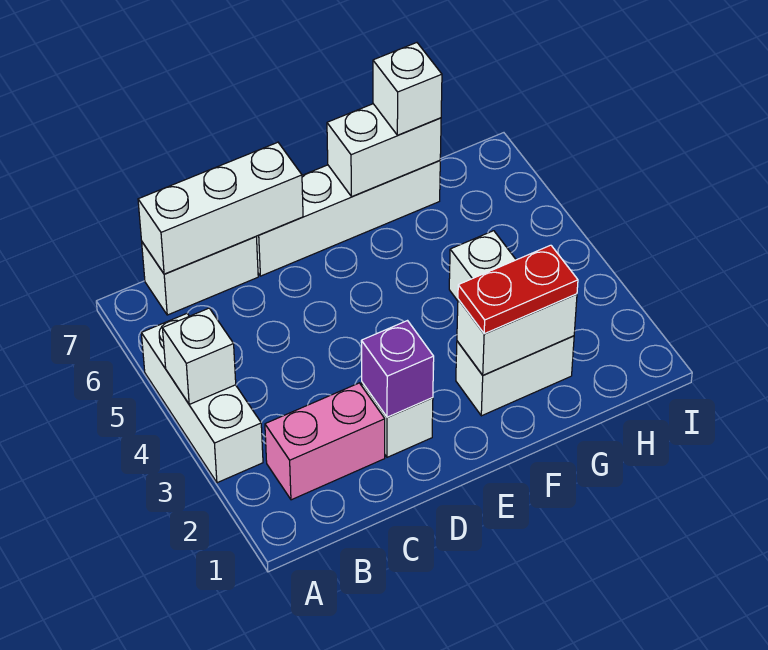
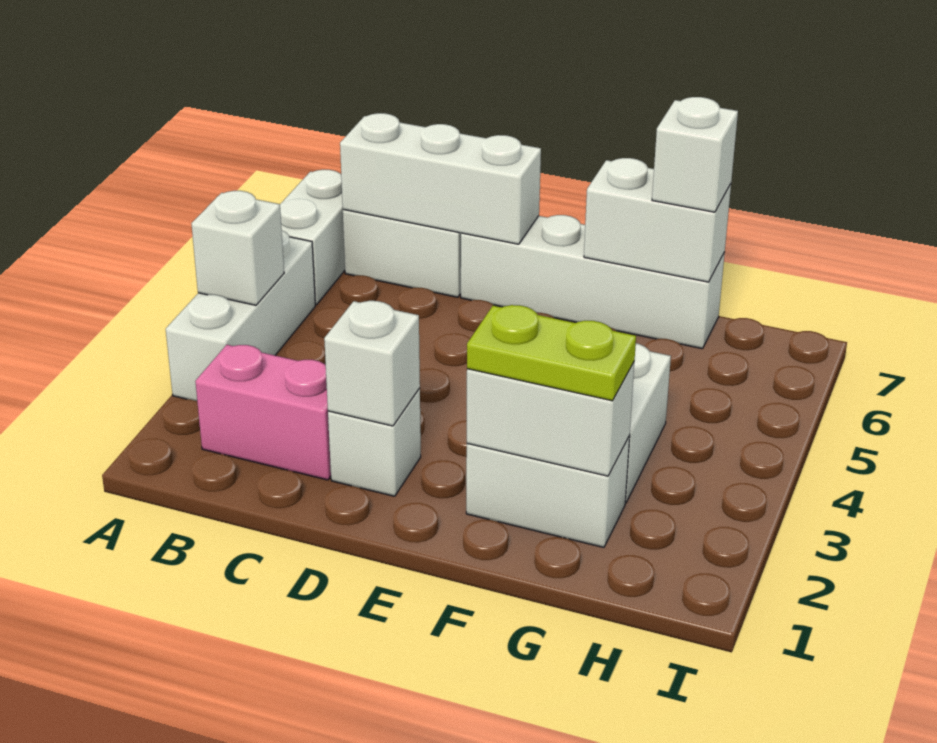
none -> white brick A6:A7 level 1
purple brick D2 level 2 -> white brick D2 level 2
red plate F2:G2 level 3 -> lime plate F2:G2 level 3

